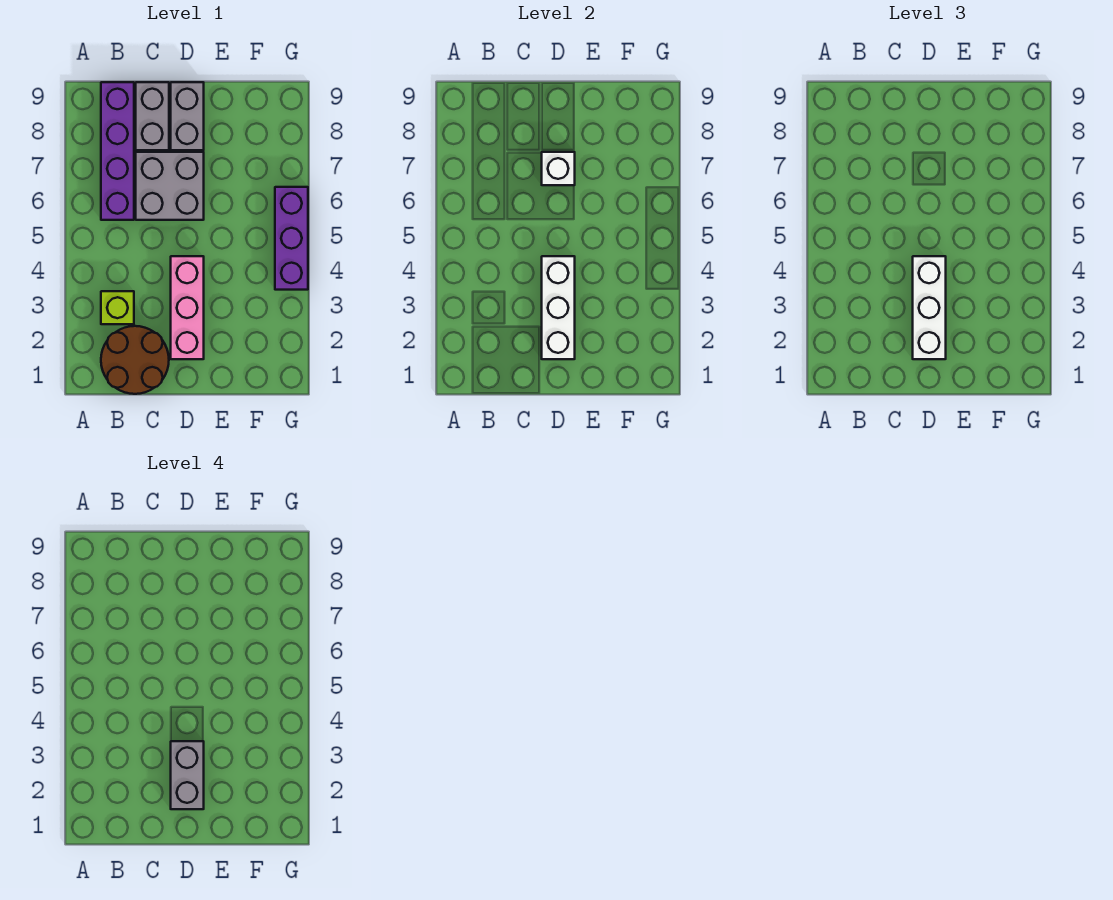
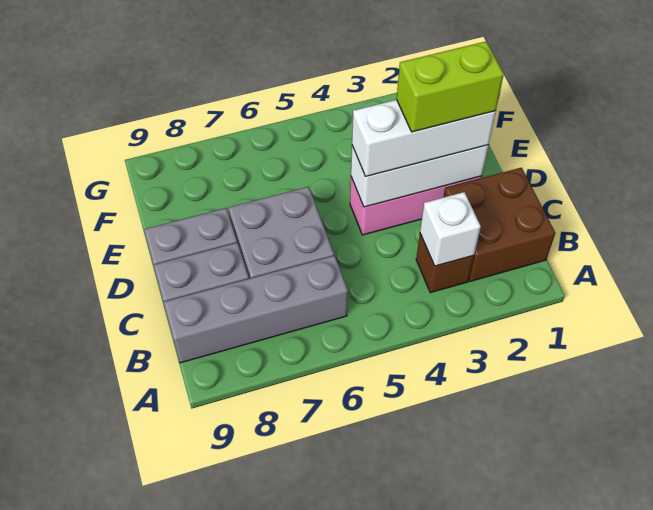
brown round brick B1:C2 level 1 -> brown brick B1:C2 level 1
lime brick B3 level 1 -> brown brick B3 level 1
purple brick B6:B9 level 1 -> grey brick B6:B9 level 1
grey brick D2:D3 level 4 -> lime brick D2:D3 level 4
white brick D7 level 2 -> white brick B3 level 2
purple brick G4:G6 level 1 -> none

